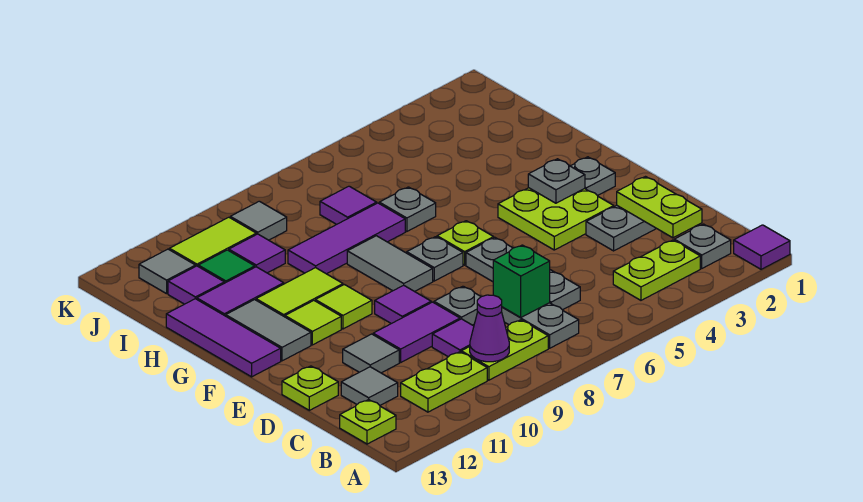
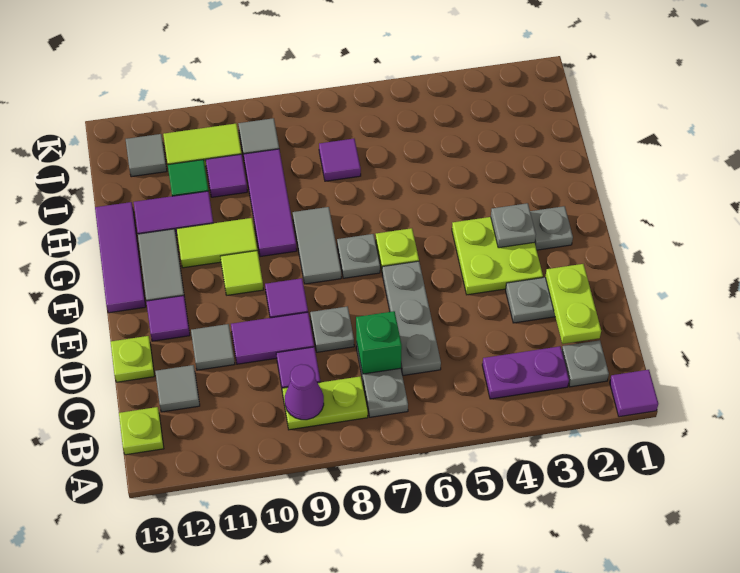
lime plate B3:B4 level 1 -> purple plate B3:B4 level 1
lime plate B10:B11 level 1 -> none
lime tile F11 level 1 -> none
grey plate H6 level 1 -> none
purple tile H7:H9 level 1 -> purple tile G9:I9 level 1
purple tile I12 level 1 -> purple tile E12 level 1

